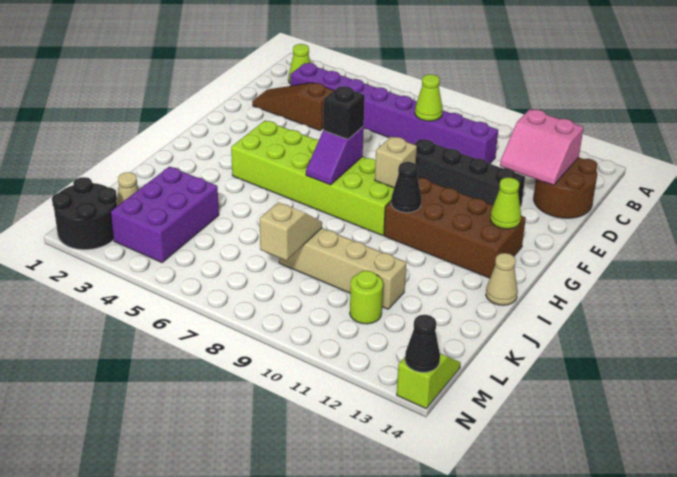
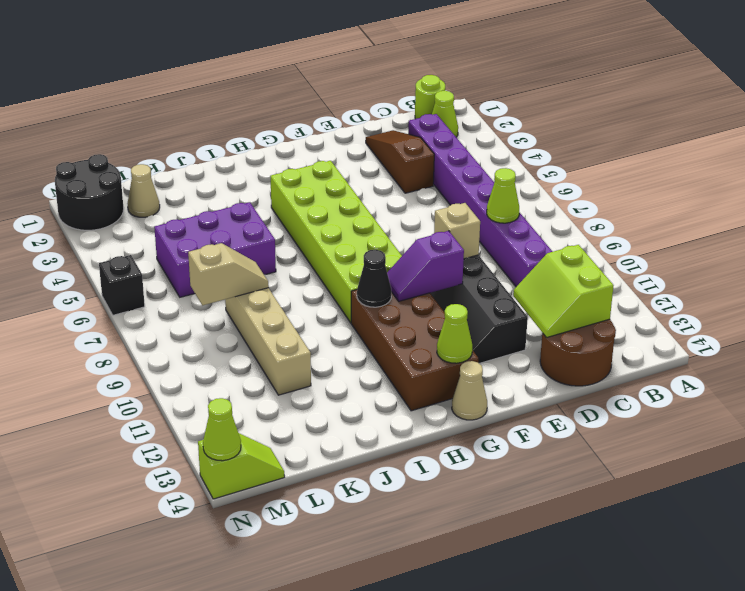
pink slope C12:D13 level 2 top C -> lime slope C12:D13 level 2 top C
purple slope G7:H7 level 2 top G -> purple slope F10:G10 level 2 top F
black brick G7 level 3 -> black brick N6 level 1
tan brick G9 level 2 -> tan brick E9 level 2
tan cone I14 level 1 -> tan cone G14 level 1
purple brick K3:M4 level 1 -> purple brick J5:L6 level 1
lime round brick L11 level 1 -> lime round brick B1 level 1
black cone N14 level 2 -> lime cone N14 level 2

